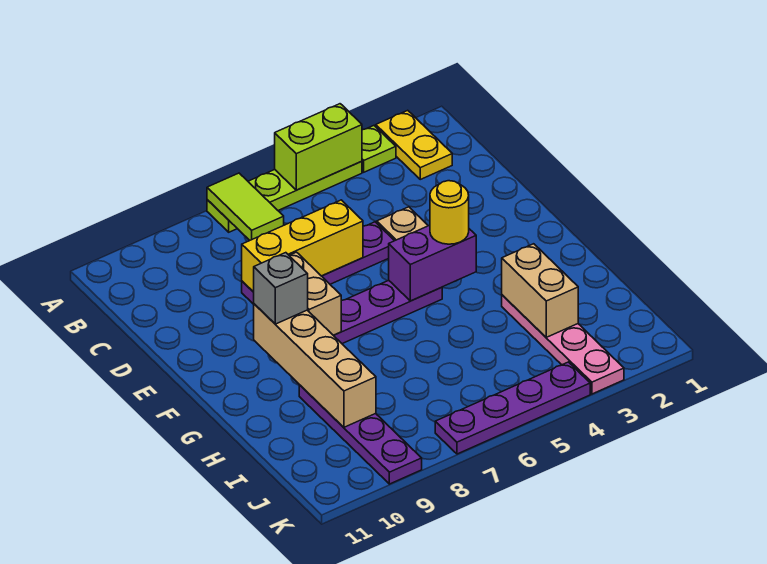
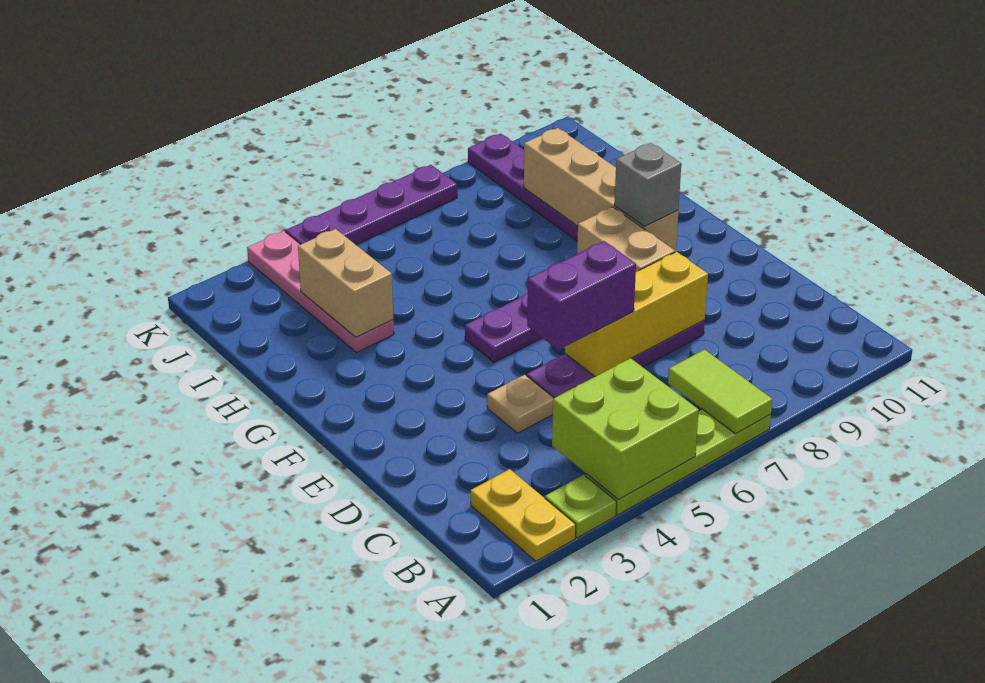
lime brick A4:A5 level 2 -> lime brick A4:B5 level 2
purple brick F4:F5 level 2 -> purple brick D5:D6 level 3
yellow round brick F4 level 3 -> none

